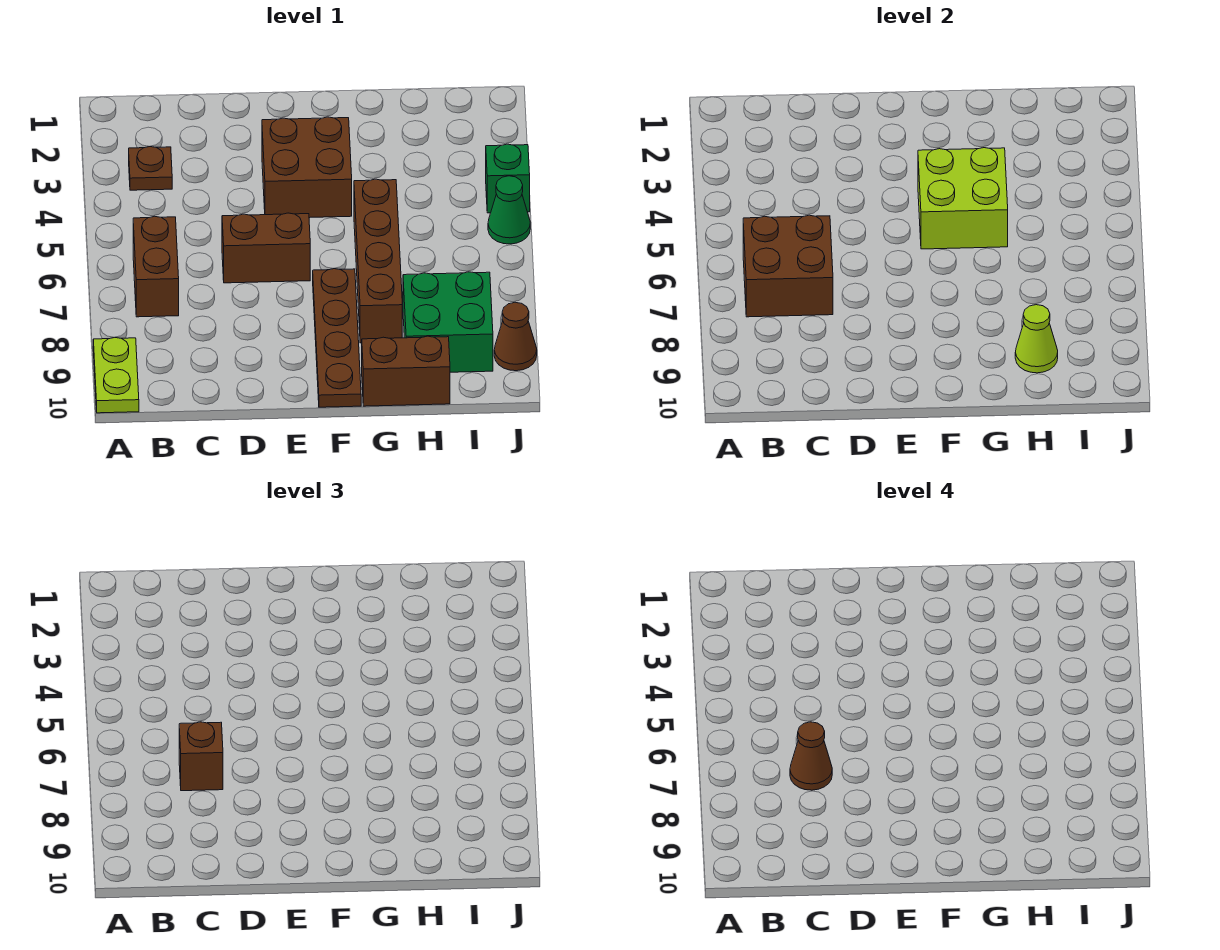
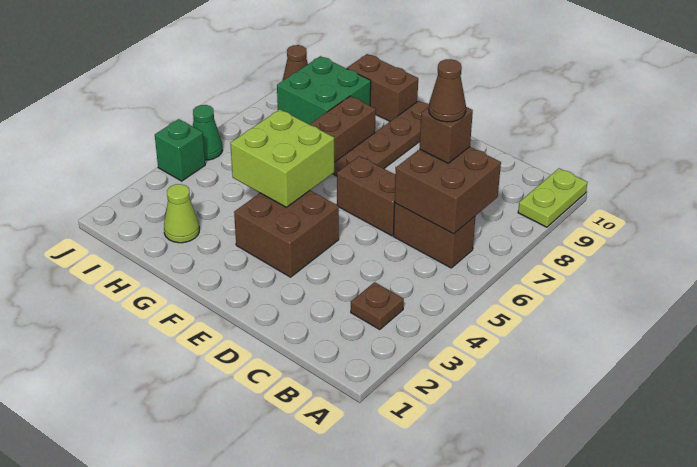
brown brick B6:B7 level 1 -> brown brick B6:C6 level 1
lime cone H9 level 2 -> lime cone H2 level 1

